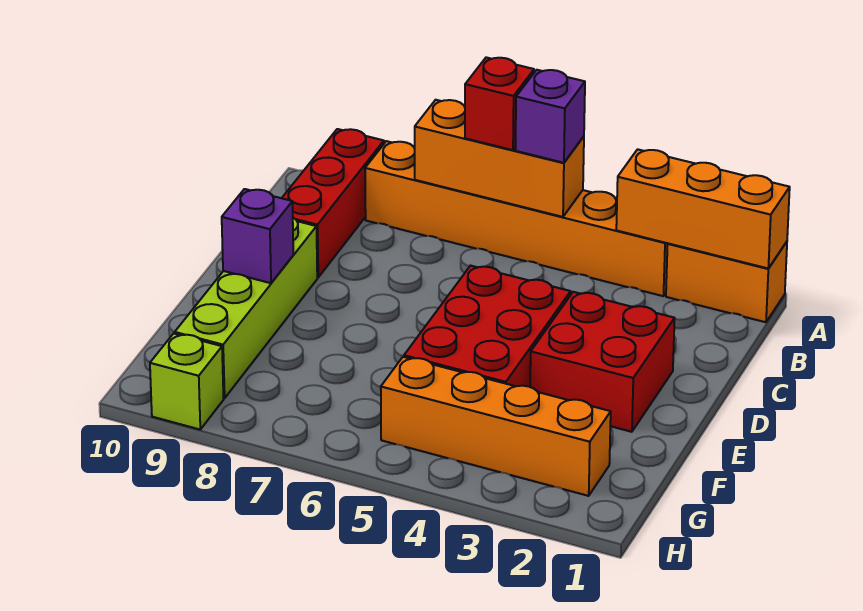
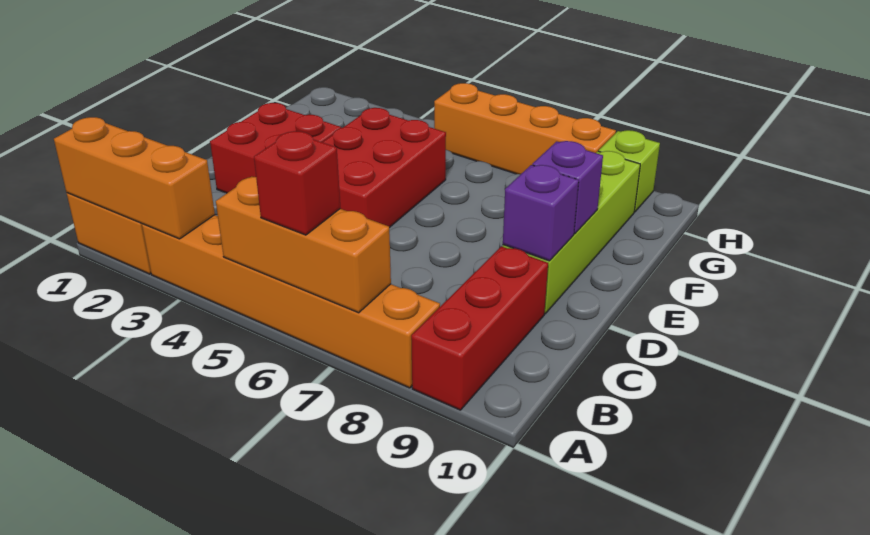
purple brick A5 level 3 -> purple brick D9 level 2
orange brick G2:G5 level 1 -> orange brick H5:H8 level 1

